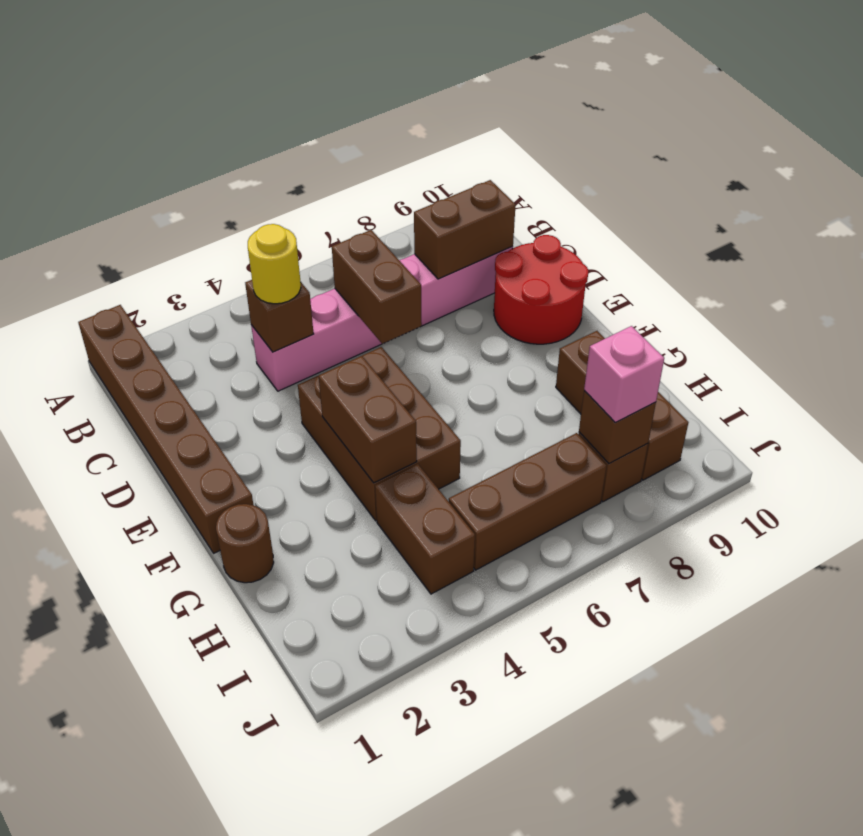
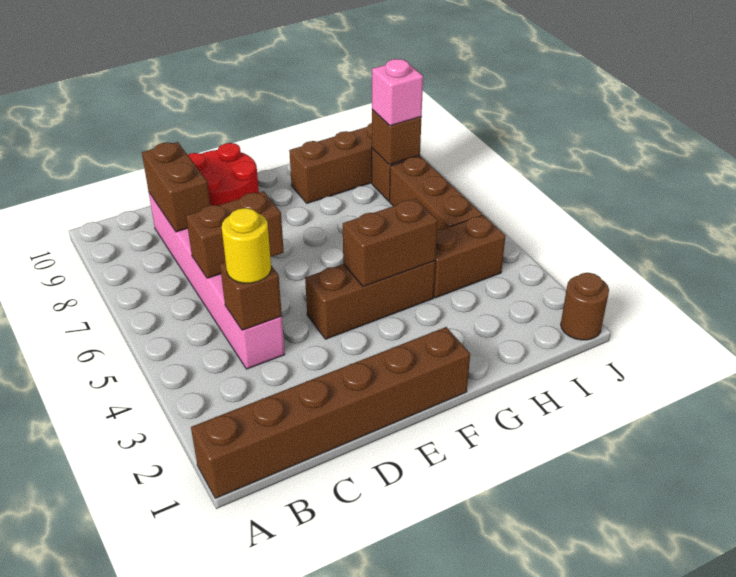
brown brick E4:G5 level 1 -> brown brick E4:G4 level 1
brown round brick G1 level 1 -> brown round brick J1 level 1

